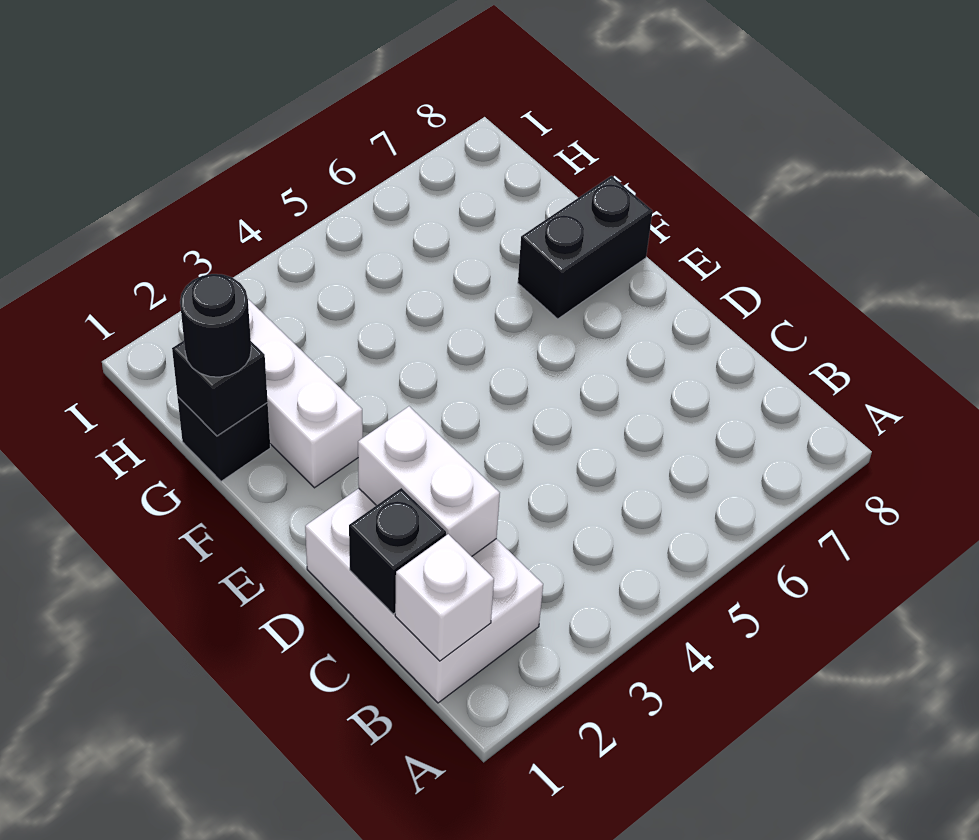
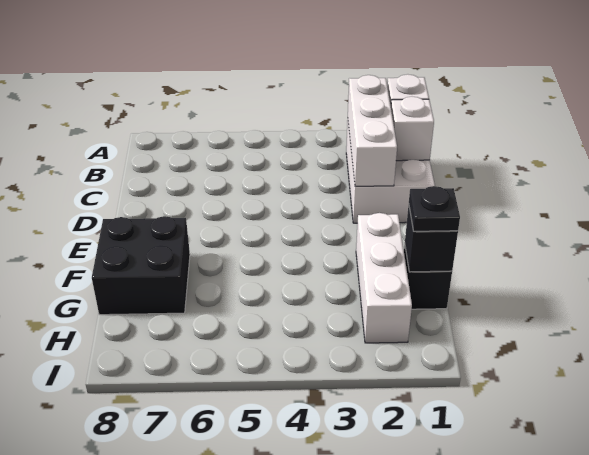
black brick C1 level 2 -> white brick C1 level 2
white brick C2:D2 level 2 -> white brick B2:D2 level 2
black brick F7:F8 level 1 -> black brick F7:G8 level 1
black round brick G1 level 3 -> black plate G1 level 3

